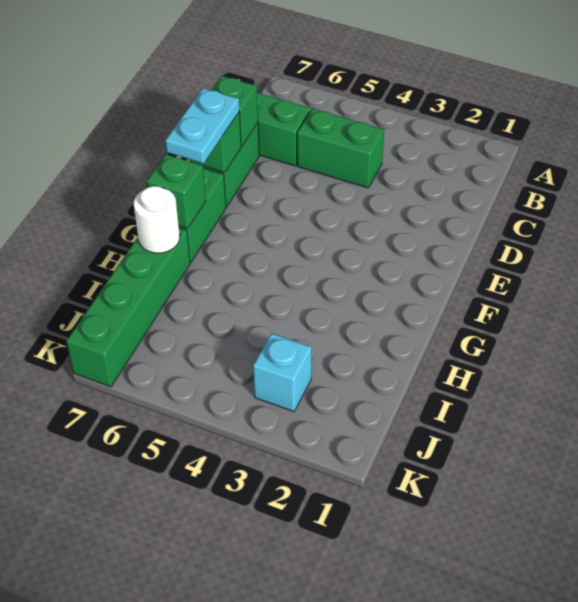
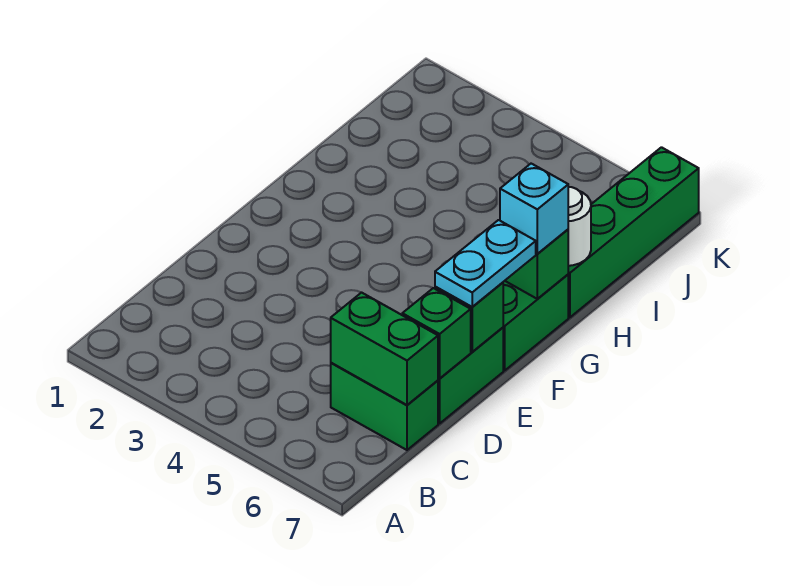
green brick C4:C5 level 1 -> green brick C6:C7 level 2
cyan brick J3 level 1 -> cyan brick G7 level 3

